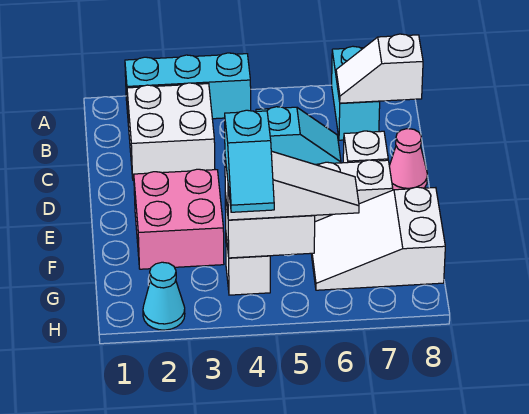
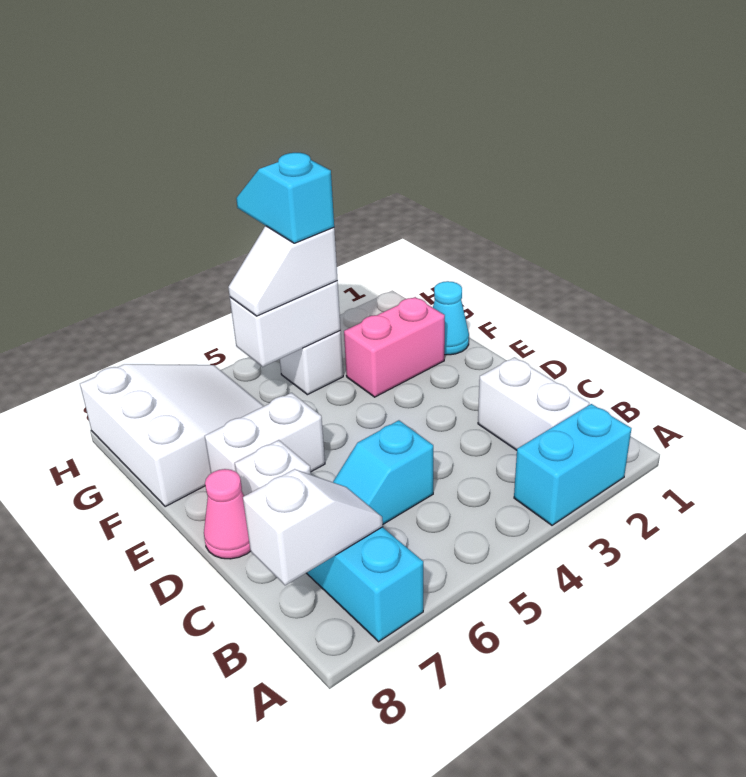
cyan brick A2:A4 level 1 -> cyan brick A2:A3 level 1
white brick B2:C3 level 1 -> white brick B2:C2 level 1
pink brick E2:F3 level 1 -> pink brick F2:F3 level 1
white slope F6:G8 level 1 top 8 -> white slope F6:H8 level 1 top 8
white slope G4:G6 level 3 top 4 -> white slope G4:G5 level 3 top 4
cyan cone H2 level 1 -> cyan cone F1 level 1

